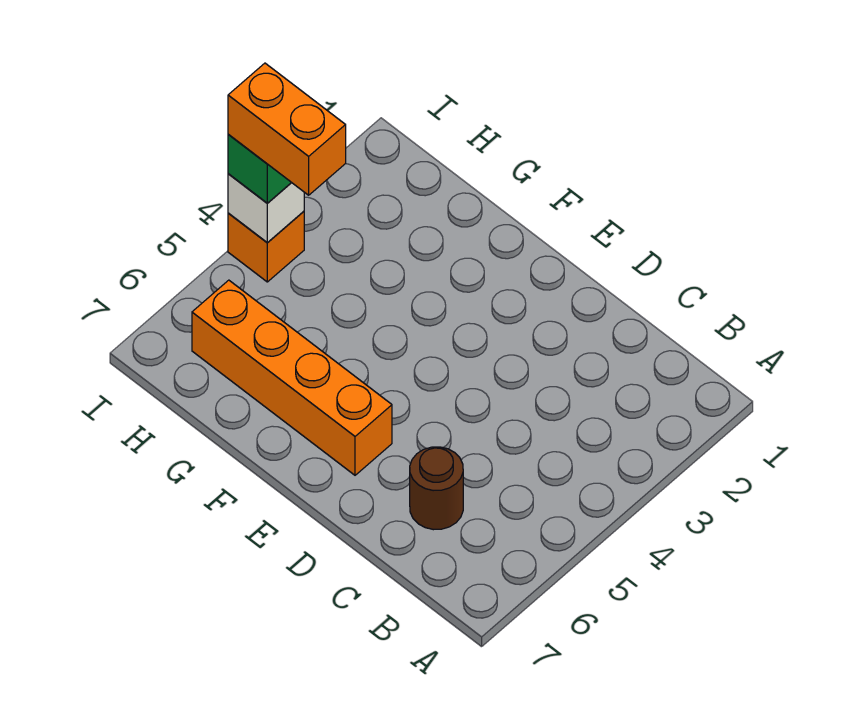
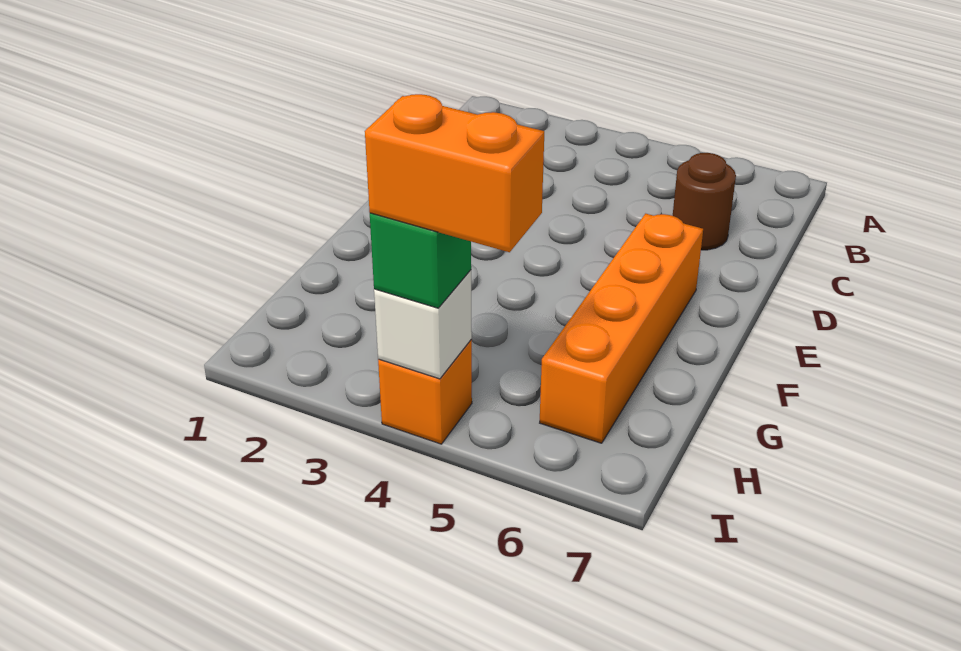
orange brick H4:I4 level 4 -> orange brick I4:I5 level 4

